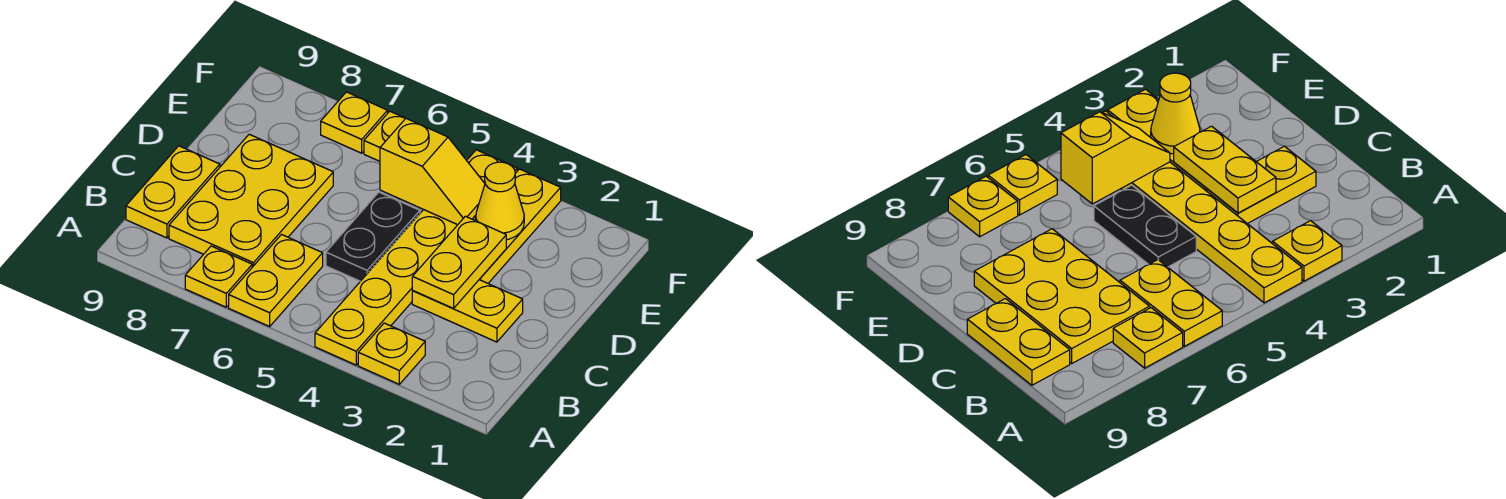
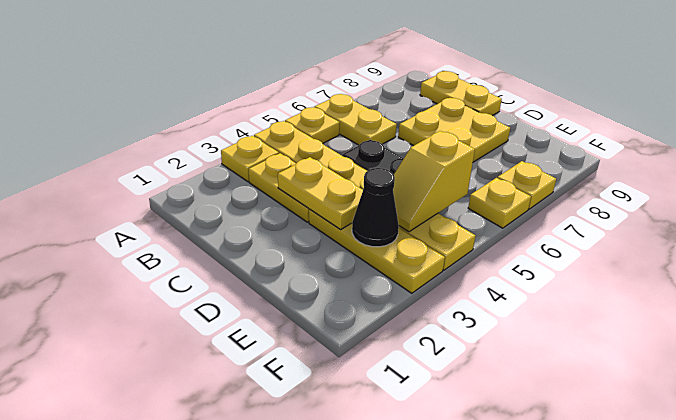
yellow plate A7 level 1 -> yellow plate A5 level 1
yellow plate B7:D8 level 1 -> yellow plate C7:D8 level 1
yellow plate C2:C3 level 1 -> yellow plate B3:C3 level 1
yellow cone E3 level 2 -> black cone E3 level 2

